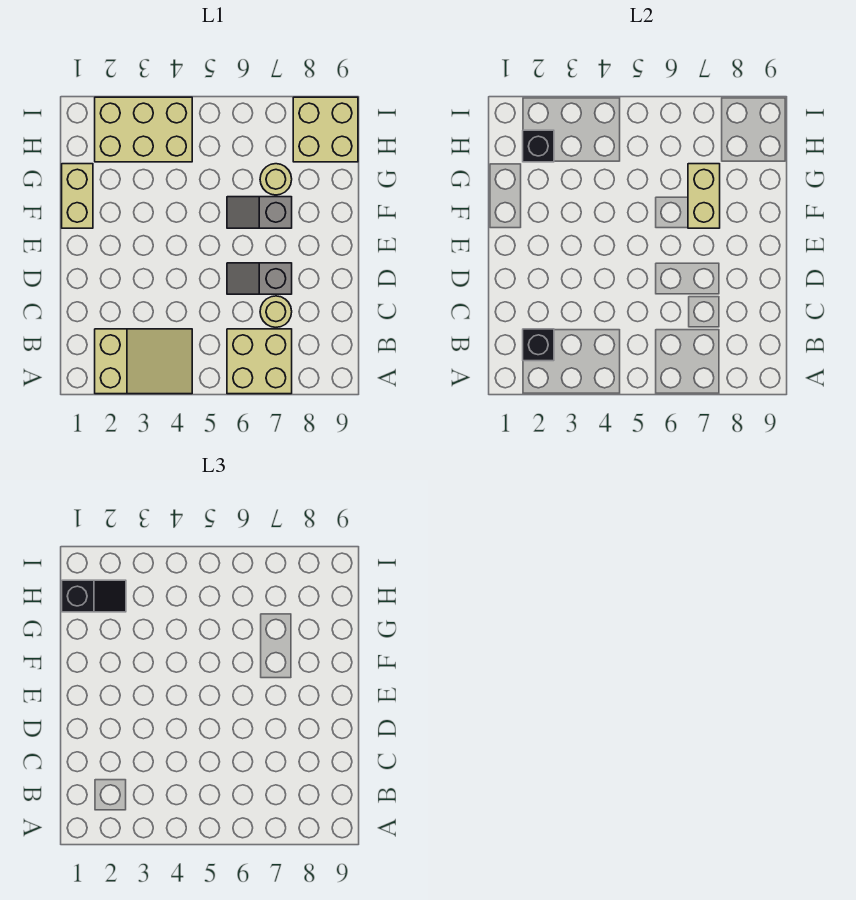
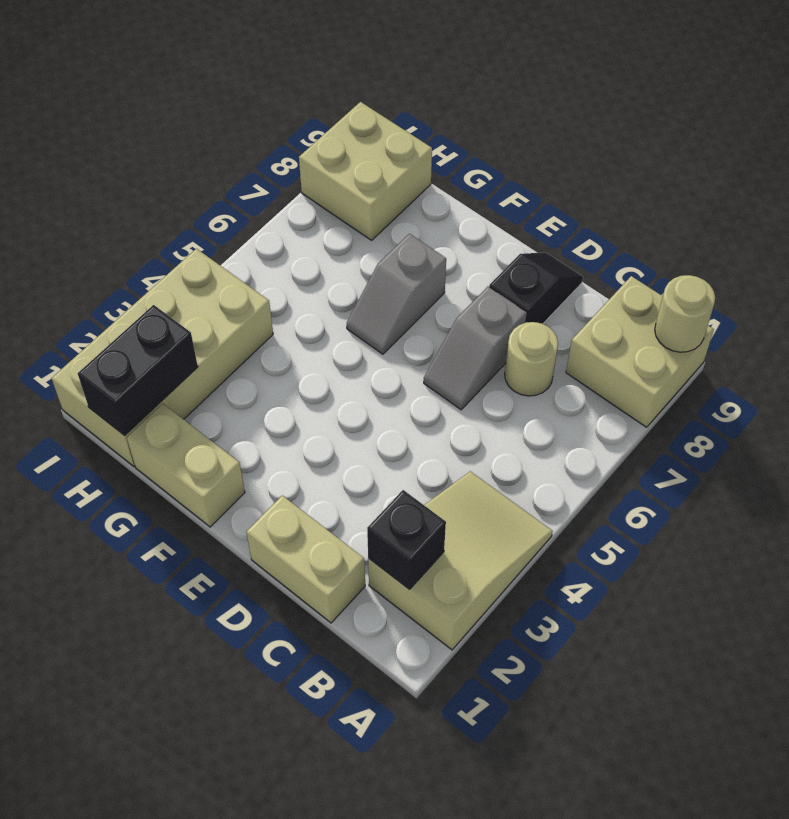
tan brick A6:B7 level 1 -> tan brick A8:B9 level 1
tan brick F7:G7 level 2 -> tan brick C1:D1 level 1
tan round brick G7 level 1 -> tan round brick A9 level 2
black slope H1:H2 level 3 top 1 -> black slope D8:D9 level 1 top 8
tan brick H2:I4 level 1 -> tan brick H1:I4 level 1
black brick H2 level 2 -> black brick H1:H2 level 2

